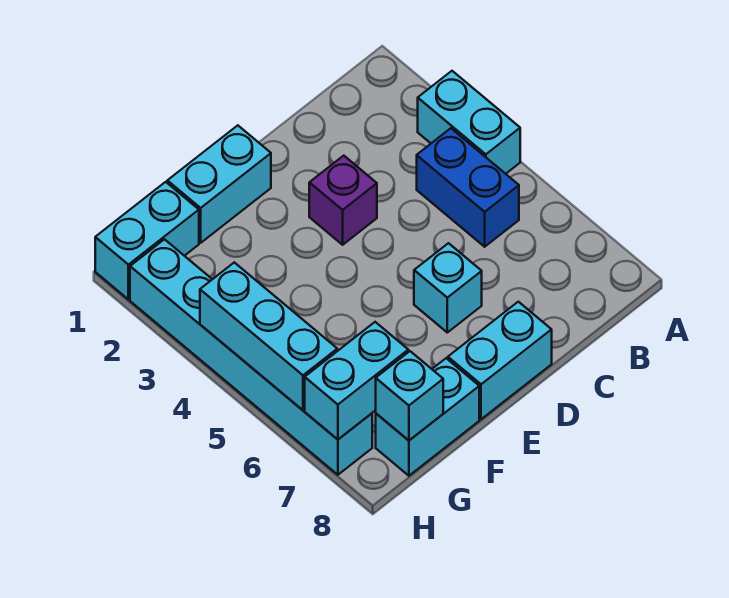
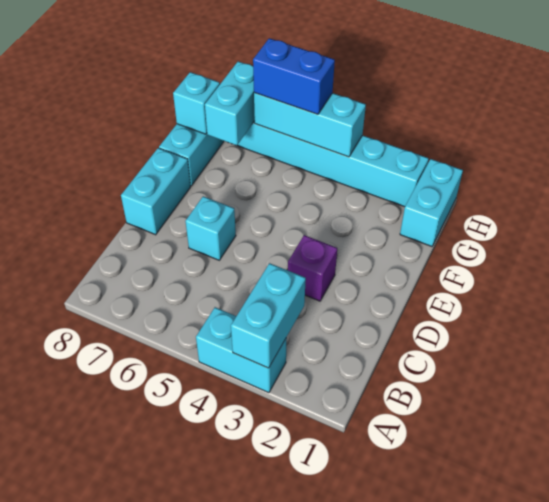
blue brick B4:B5 level 1 -> blue brick H5:H6 level 3
cyan brick E1:F1 level 1 -> cyan brick A3:B3 level 2

